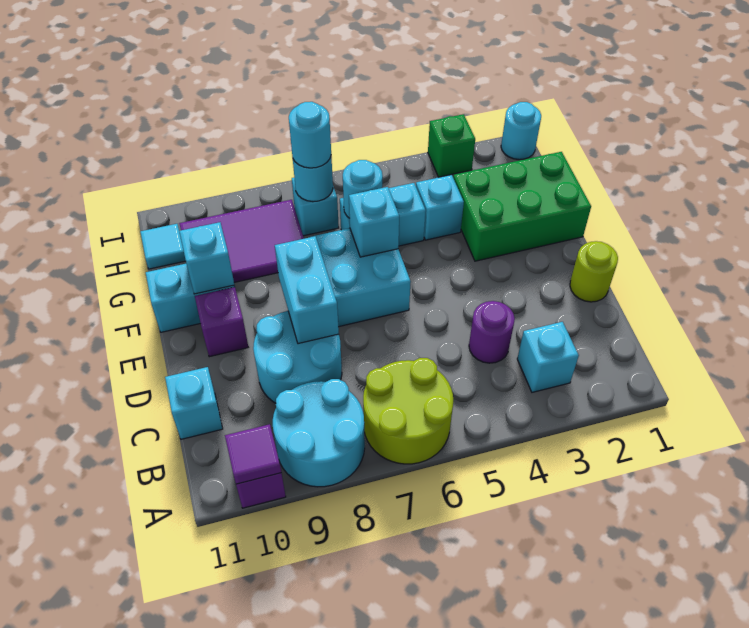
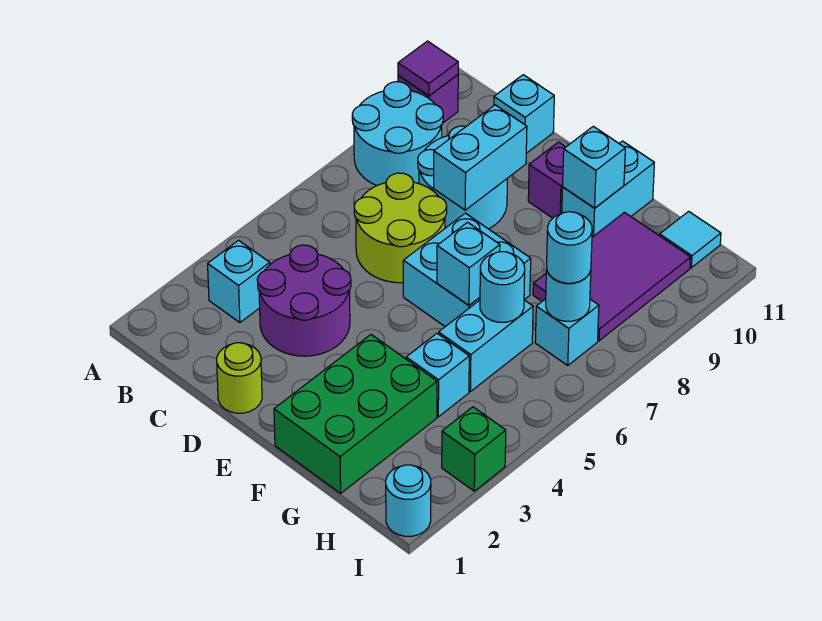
lime round brick A6:B7 level 1 -> lime round brick C6:D7 level 1
purple round brick C4 level 1 -> purple round brick C3:D4 level 1
cyan brick D8:E8 level 2 -> cyan brick D8:D9 level 2

